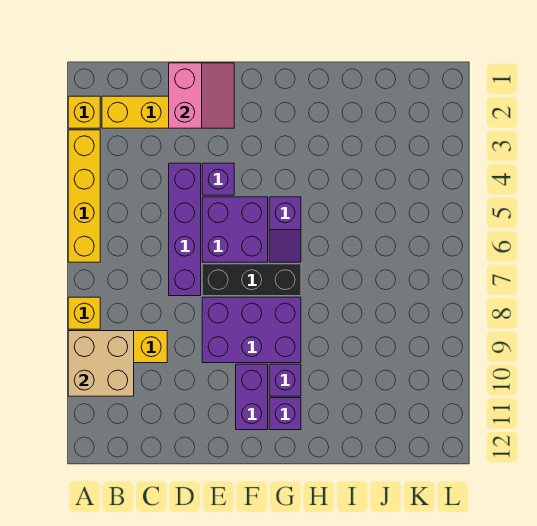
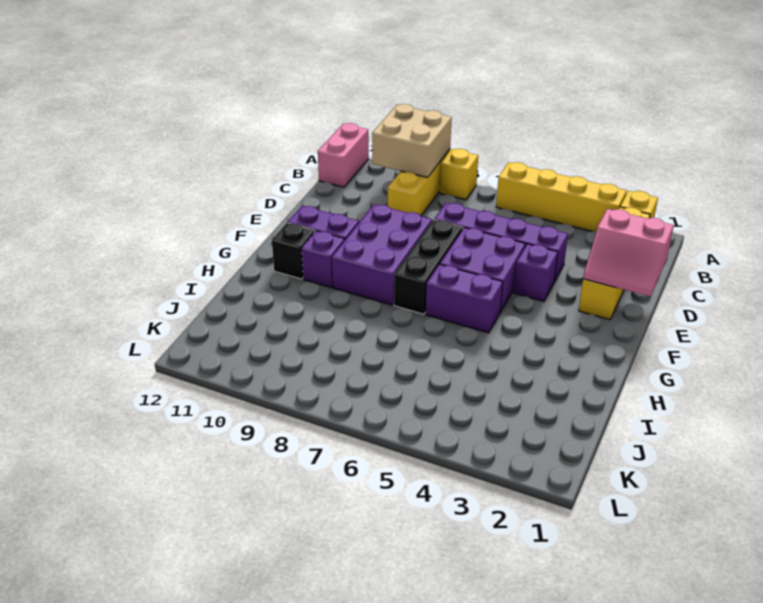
none -> pink brick A12:B12 level 1
purple slope G5:G6 level 1 top 5 -> purple brick G5:G6 level 1
purple brick G11 level 1 -> black brick G11 level 1

